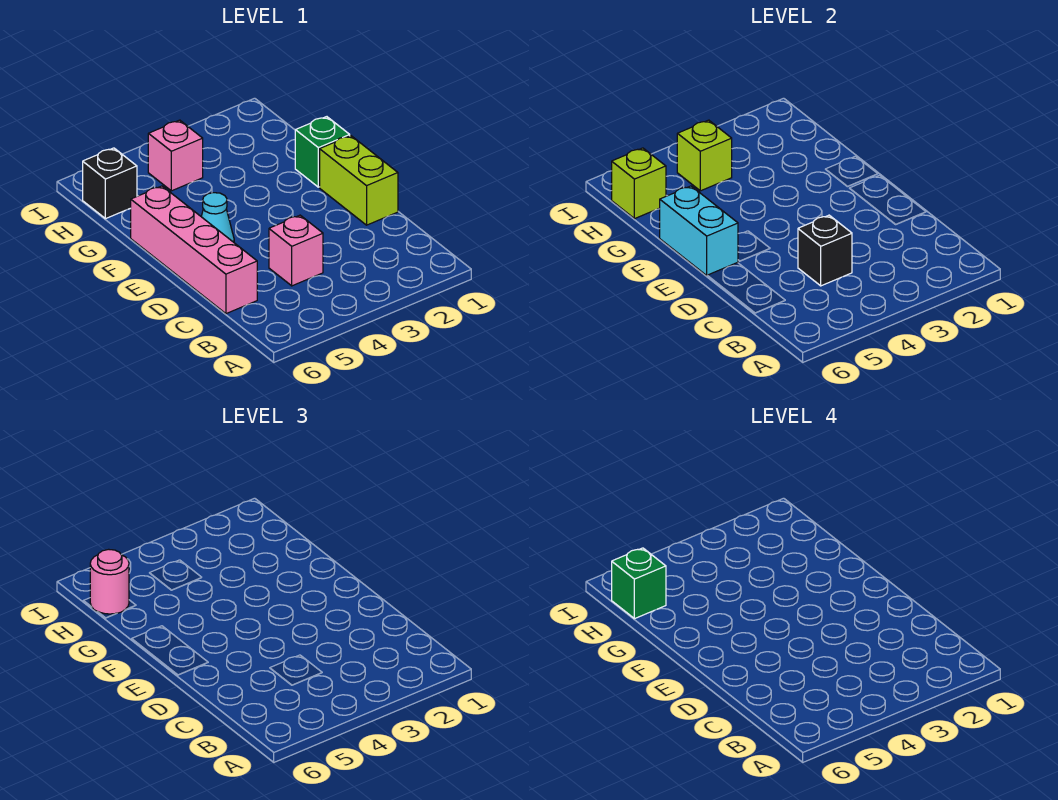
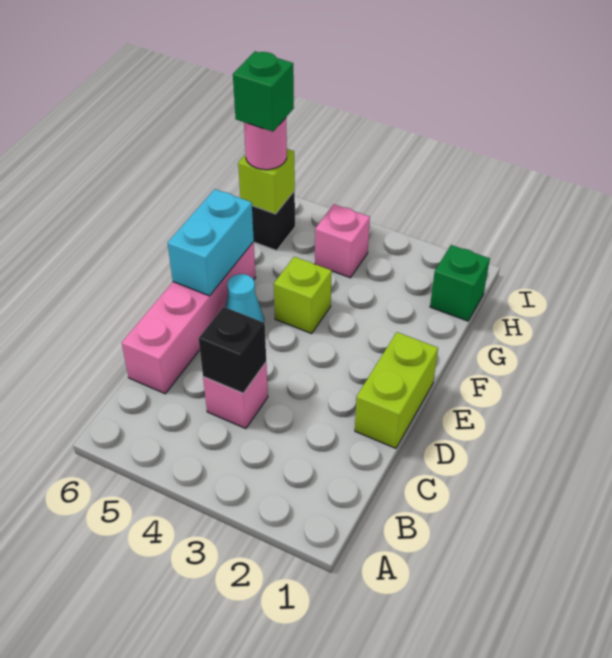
green brick F1 level 1 -> green brick H1 level 1
lime brick H4 level 2 -> lime brick F4 level 1

